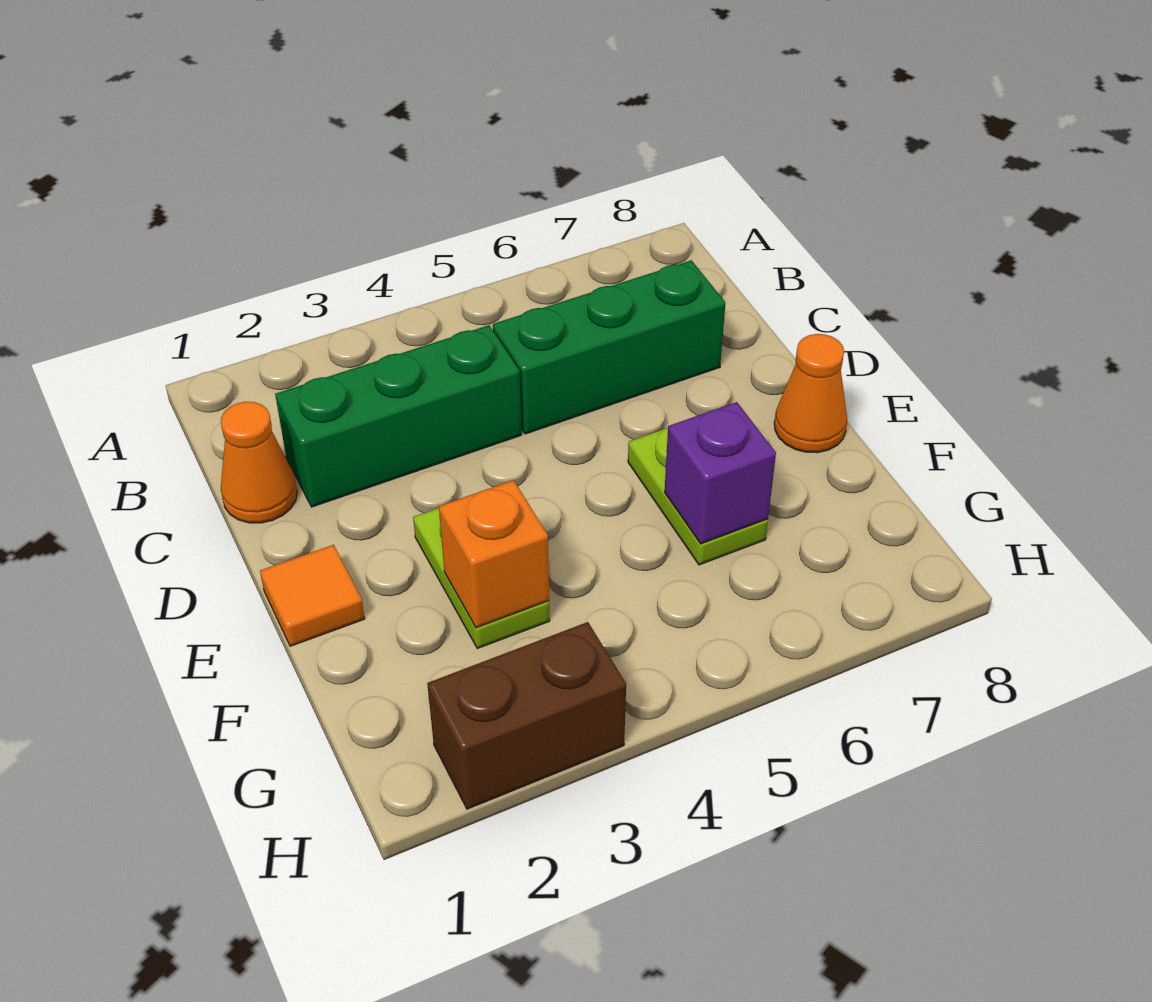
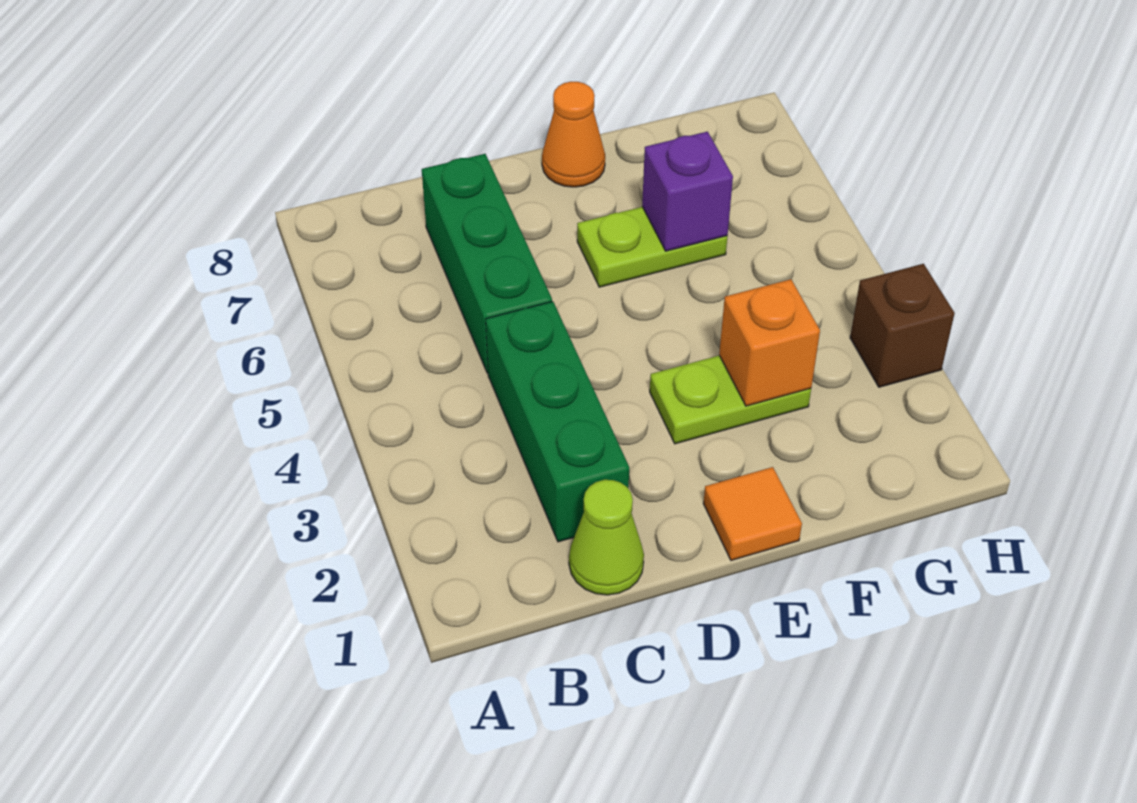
orange cone C1 level 1 -> lime cone C1 level 1
brown brick H2:H3 level 1 -> brown brick H3 level 1

